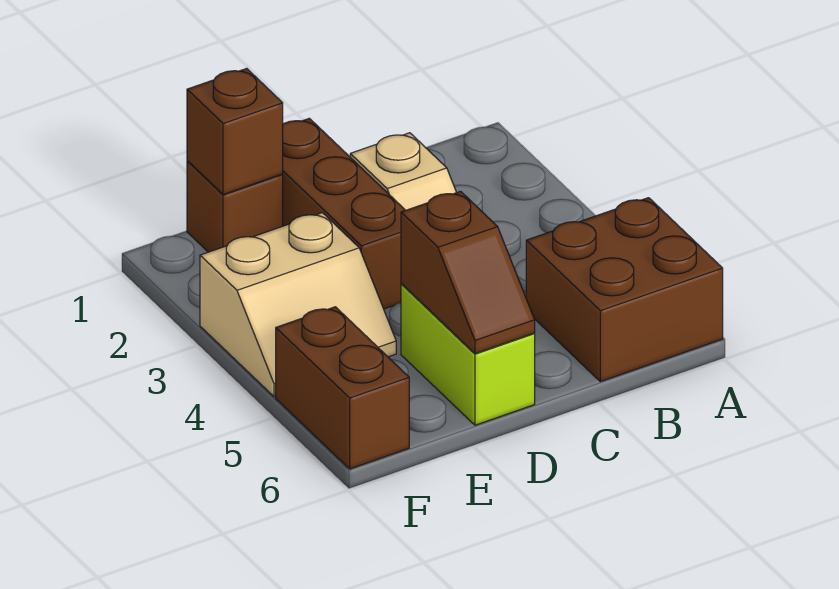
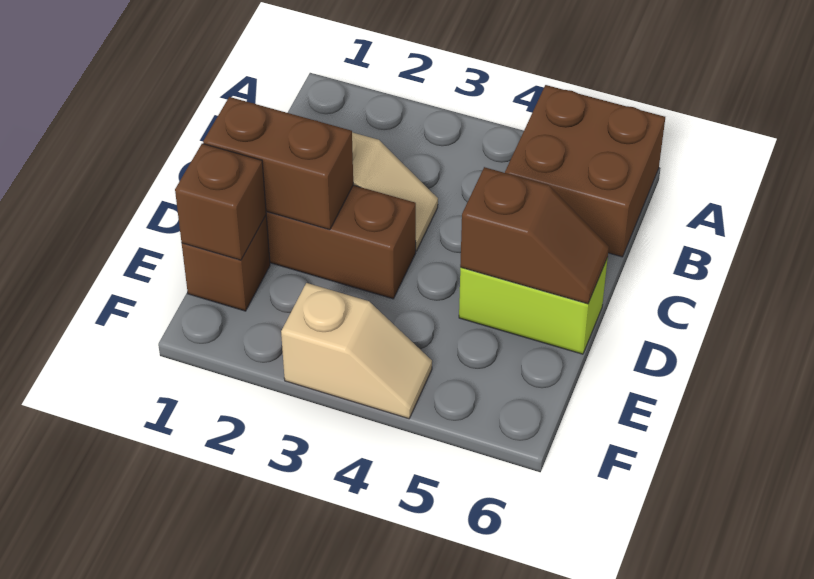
tan slope E3:F4 level 1 top 3 -> tan slope F3:F4 level 1 top 3
brown brick F5:F6 level 1 -> brown brick D1:D2 level 2

